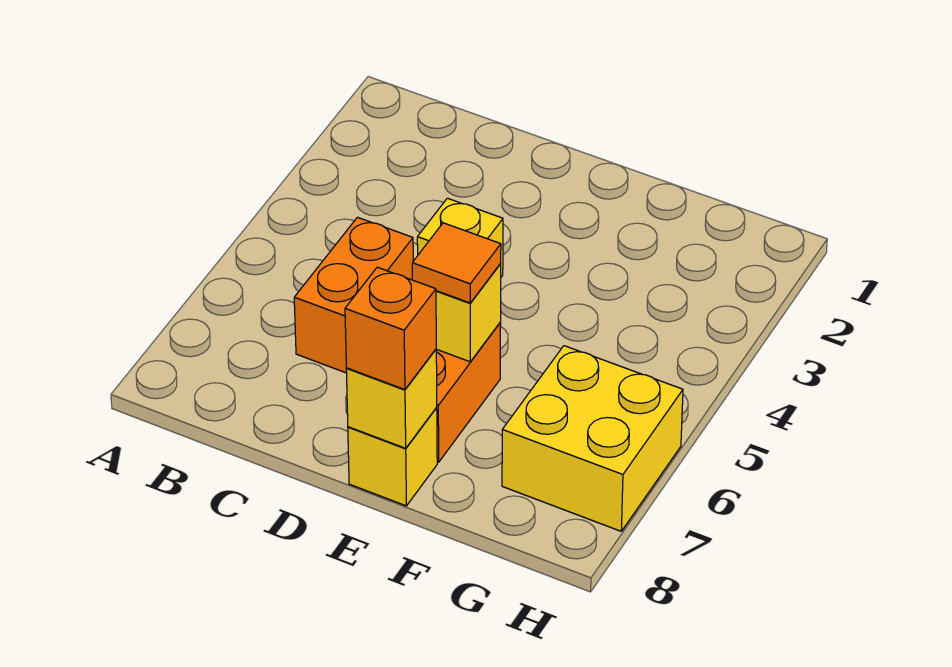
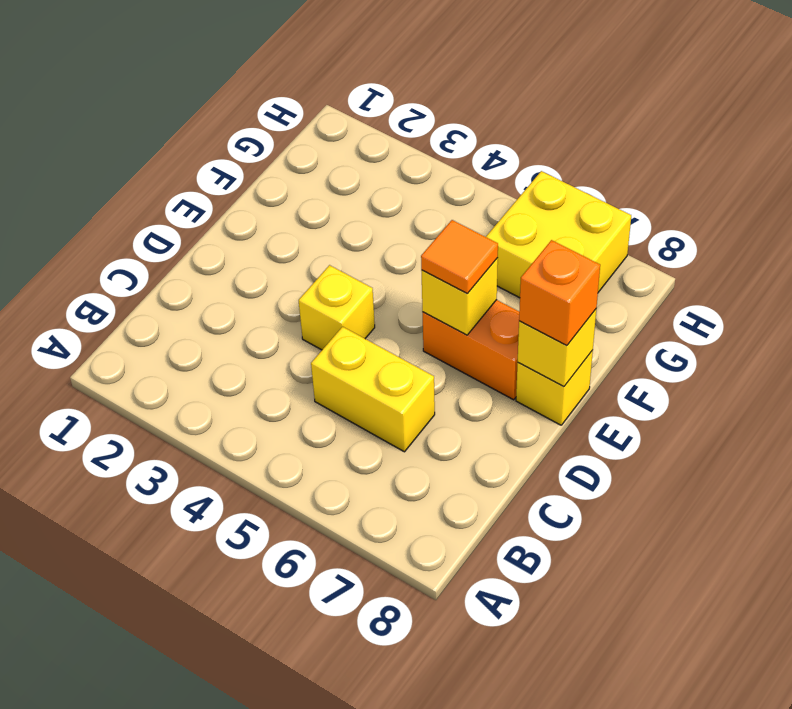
orange brick C5:C6 level 1 -> yellow brick C5:C6 level 1

